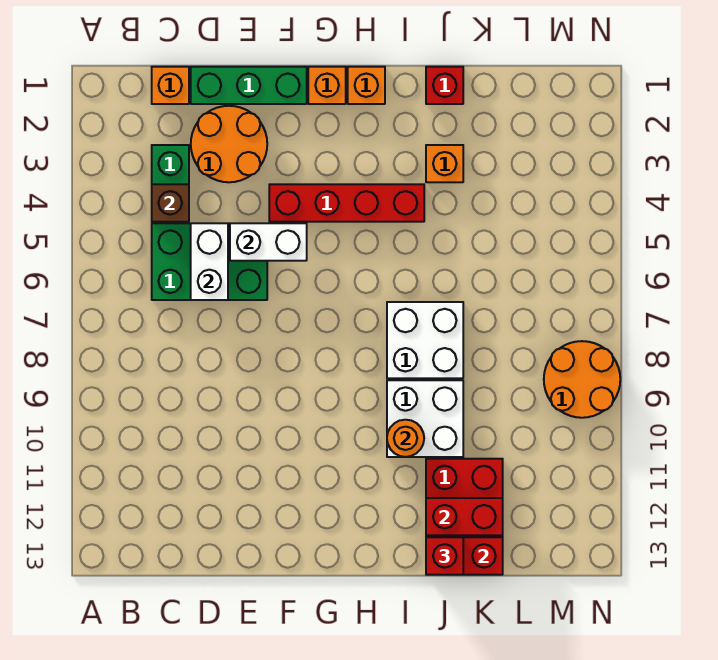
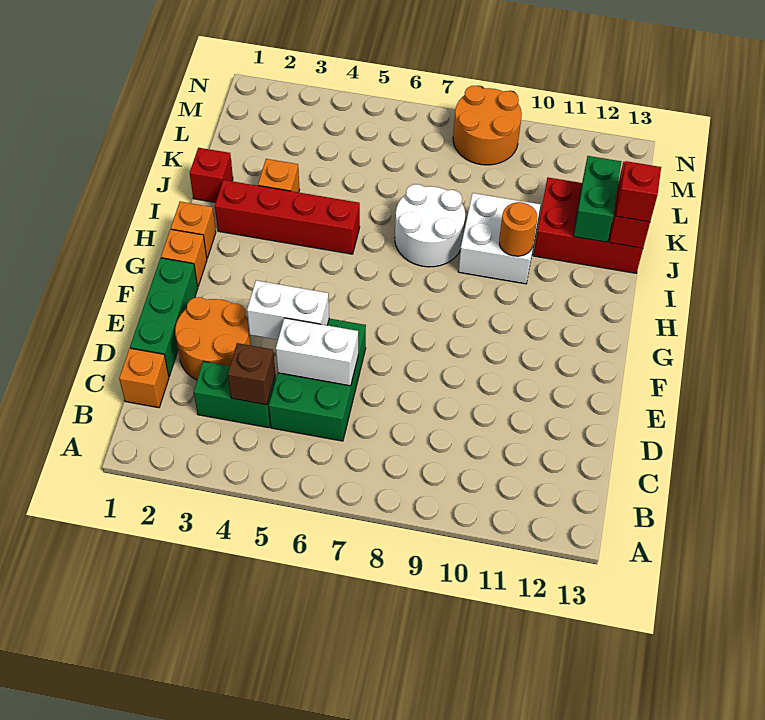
white brick E5:F5 level 2 -> white brick E4:E5 level 2
red brick F4:I4 level 1 -> red brick I2:I5 level 1
white brick I7:J8 level 1 -> white round brick I7:J8 level 1
red brick J12:K12 level 2 -> green brick J12:K12 level 2

